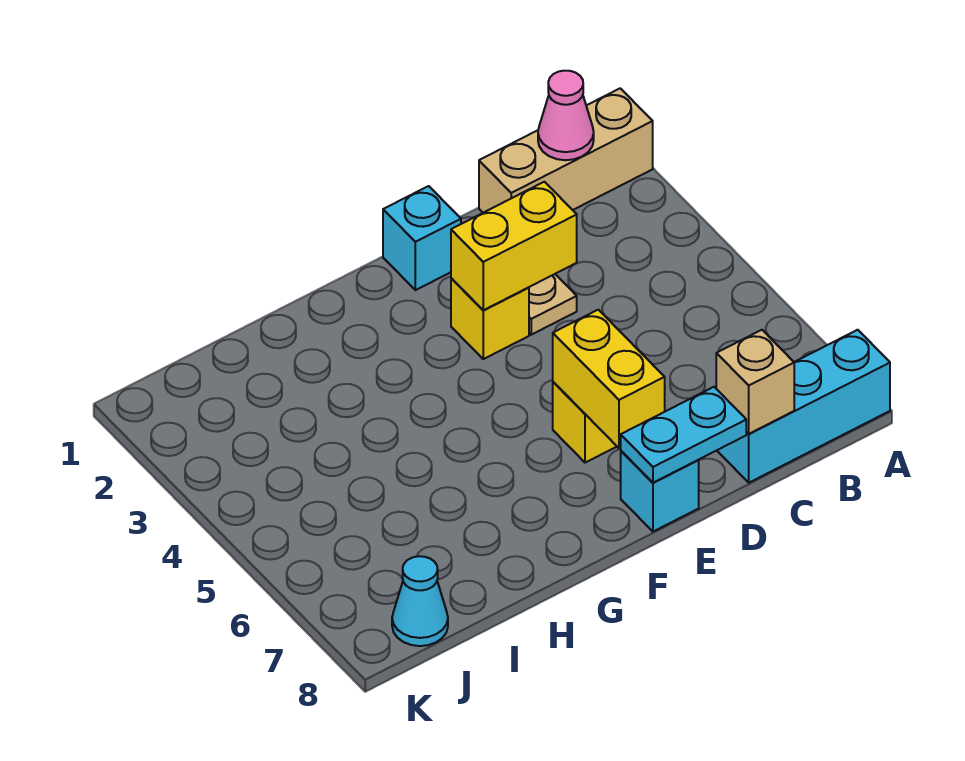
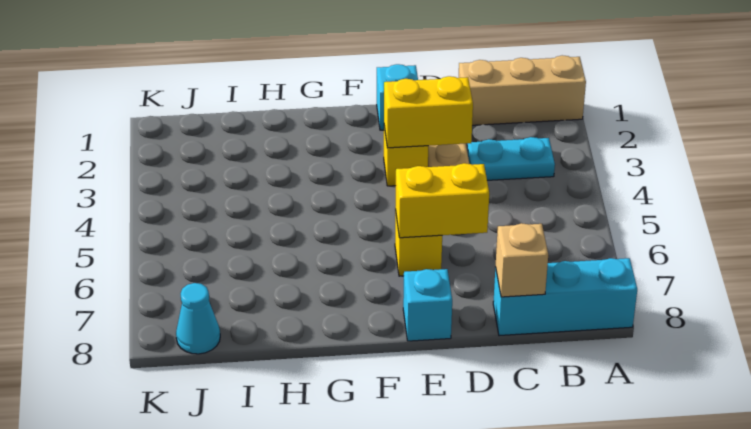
pink cone B1 level 2 -> none
cyan plate D8:E8 level 2 -> cyan plate B3:C3 level 1
yellow brick E6:E7 level 2 -> yellow brick D6:E6 level 2

